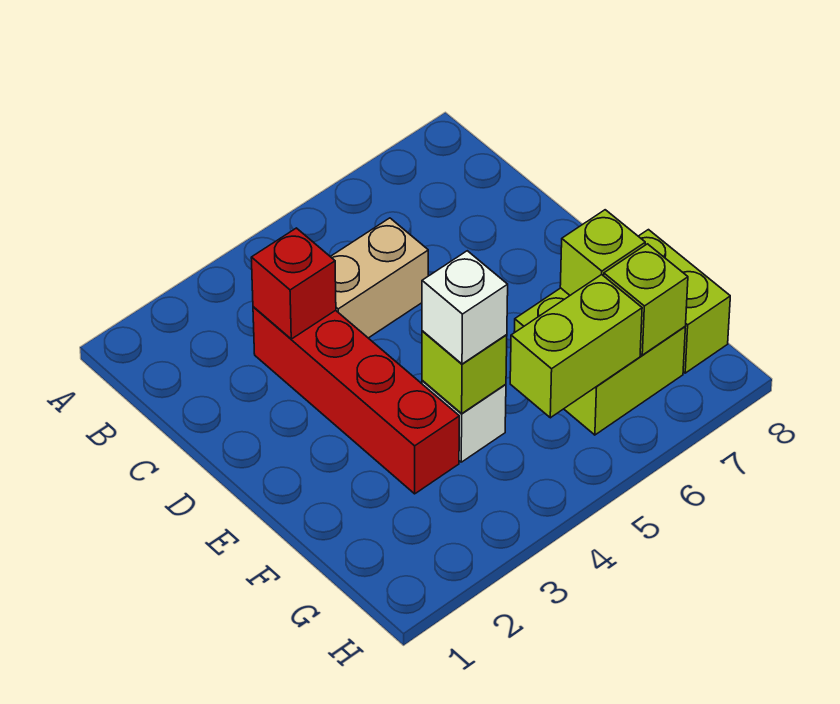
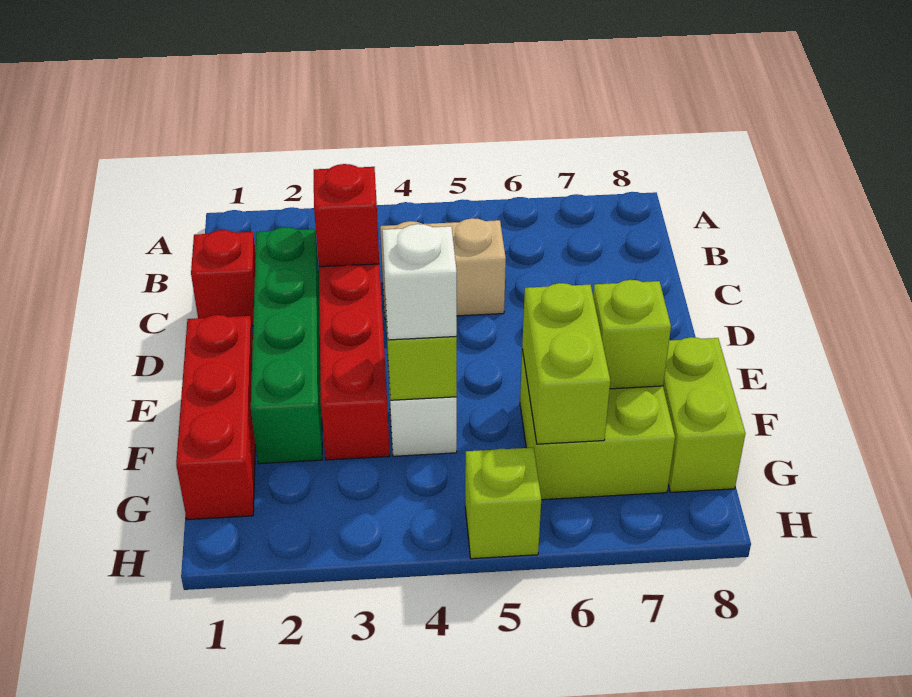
none -> red brick C1 level 1
none -> green brick C2:F2 level 1
none -> red brick E1:G1 level 1
lime brick G5:G6 level 2 -> lime brick F6:G6 level 2
lime brick G7 level 2 -> lime brick H5 level 1

